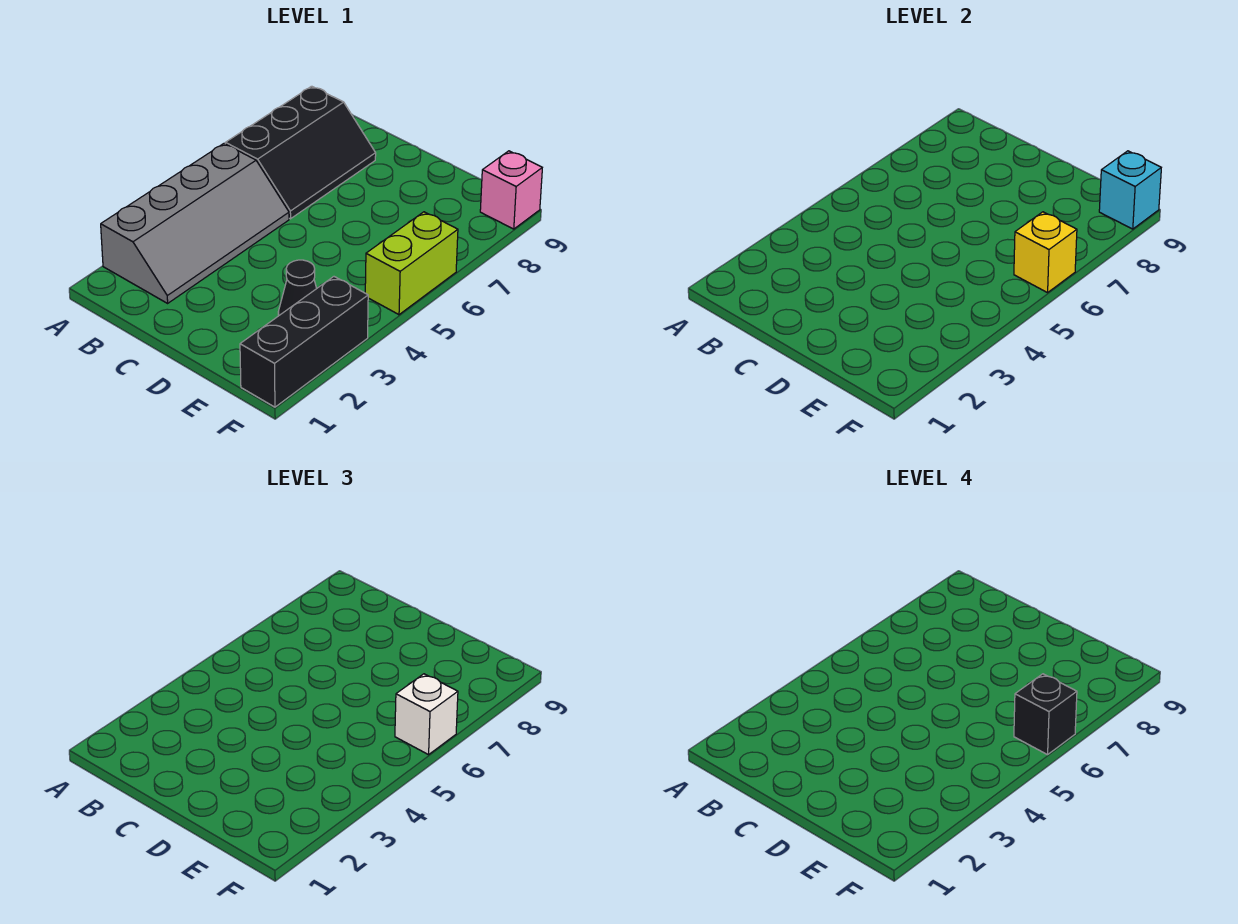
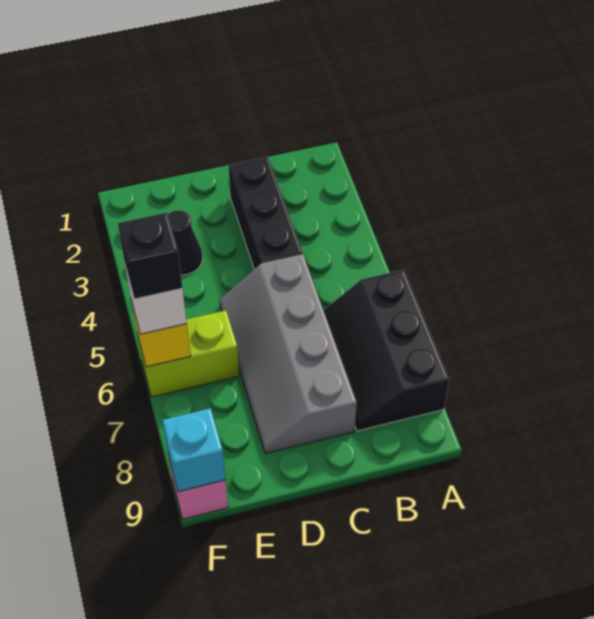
grey slope A2:B5 level 1 top A -> grey slope C5:D8 level 1 top C
black brick F1:F3 level 1 -> black brick C2:C4 level 1
lime brick F5:F6 level 1 -> lime brick E6:F6 level 1

